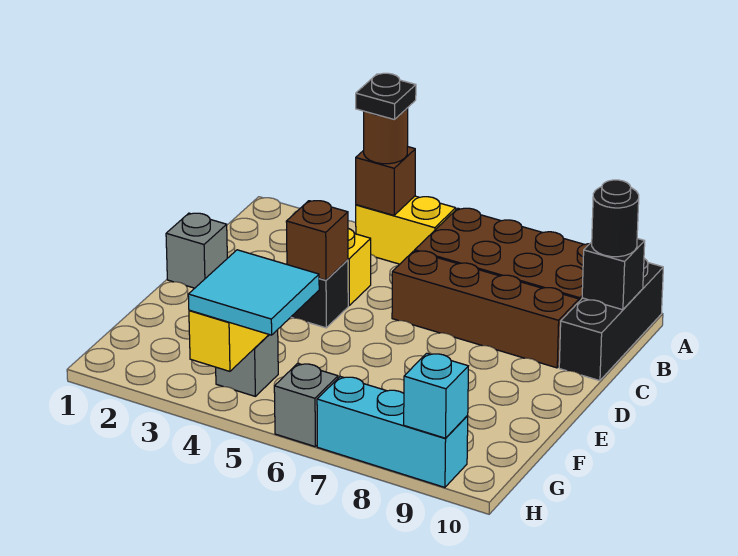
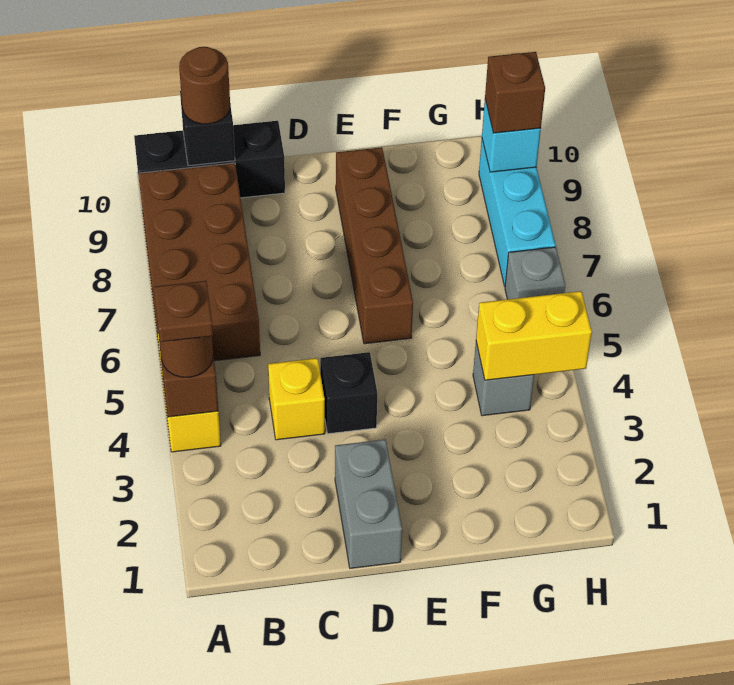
black plate A4 level 4 -> brown plate A4 level 4
black round brick B10 level 3 -> brown round brick B10 level 3
brown brick C6:C9 level 1 -> brown brick E6:E9 level 1
grey brick D1 level 1 -> grey brick D1:D2 level 1
brown brick D4 level 2 -> brown brick H9 level 3
cyan tile G4:H5 level 3 -> none

